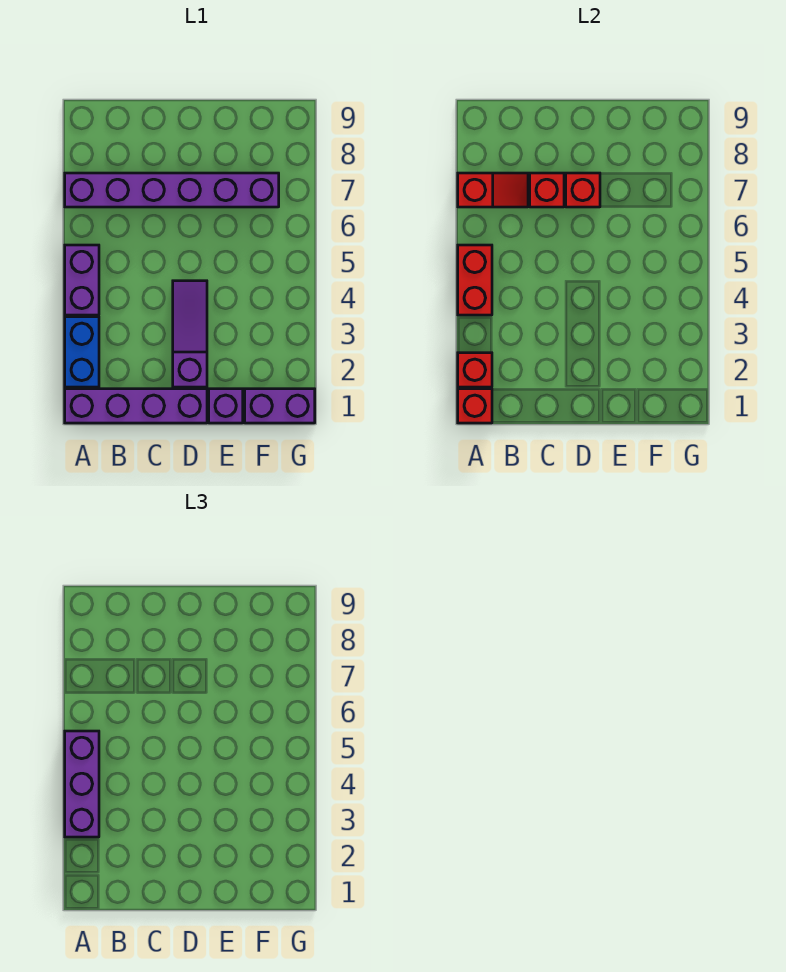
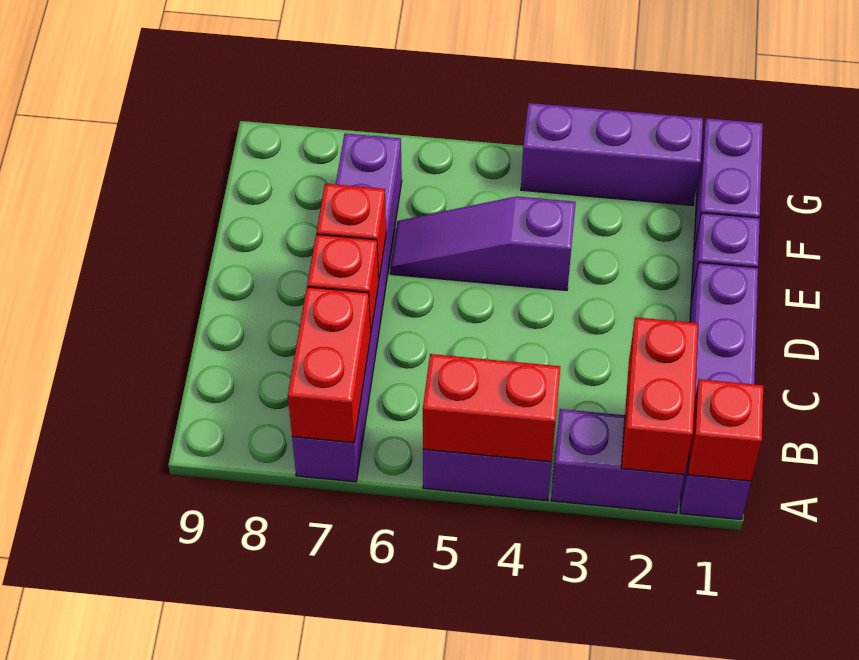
blue brick A2:A3 level 1 -> purple brick A2:A3 level 1
red brick A2 level 2 -> red brick A2:B2 level 2
purple brick A3:A5 level 3 -> purple brick G2:G4 level 1
red slope A7:B7 level 2 top A -> red brick A7:B7 level 2
purple slope D2:D4 level 1 top 2 -> purple slope E4:E6 level 1 top 4

